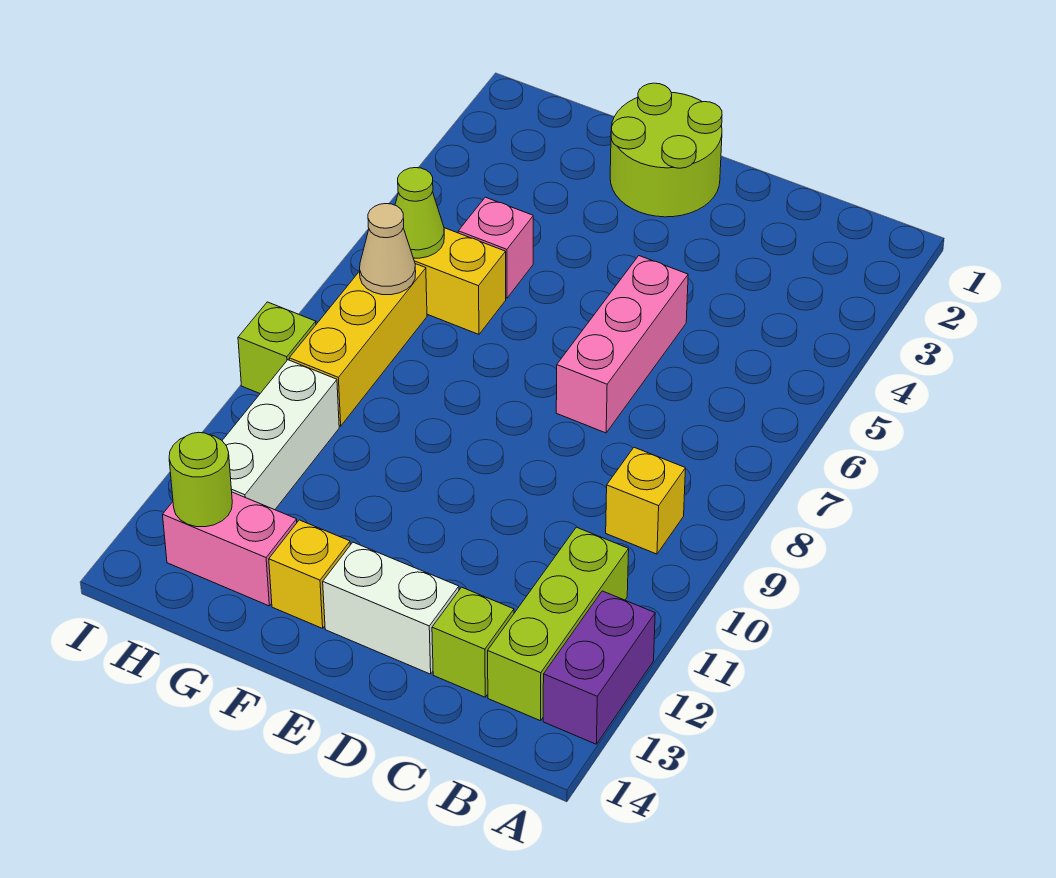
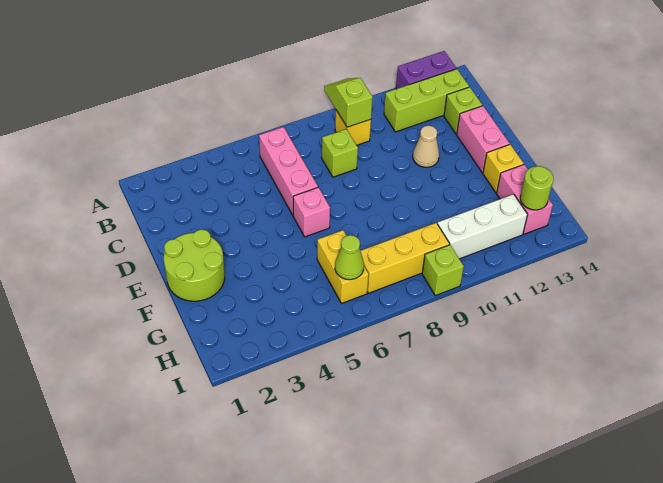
none -> lime slope A9:B9 level 2 top B
none -> lime brick C8 level 1
pink brick D5:D7 level 1 -> pink brick B6:D6 level 1
white brick D13:E13 level 1 -> pink brick D13:E13 level 1
pink brick G5 level 1 -> pink brick E6 level 1
tan cone H7 level 2 -> tan cone D11 level 1

